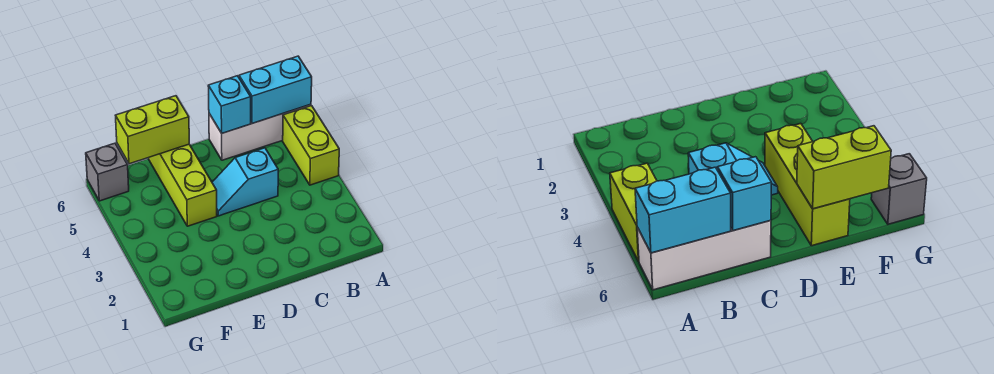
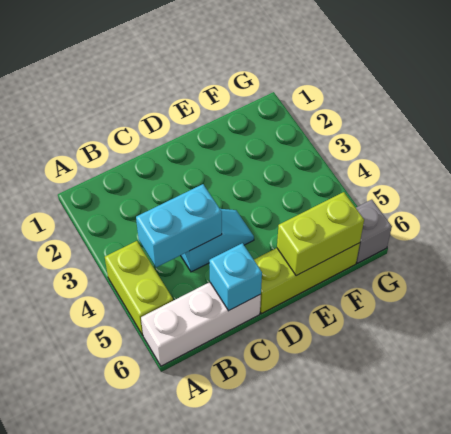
cyan brick A6:B6 level 2 -> cyan brick B4:C4 level 2
lime brick E4:E6 level 1 -> lime brick D6:F6 level 1

